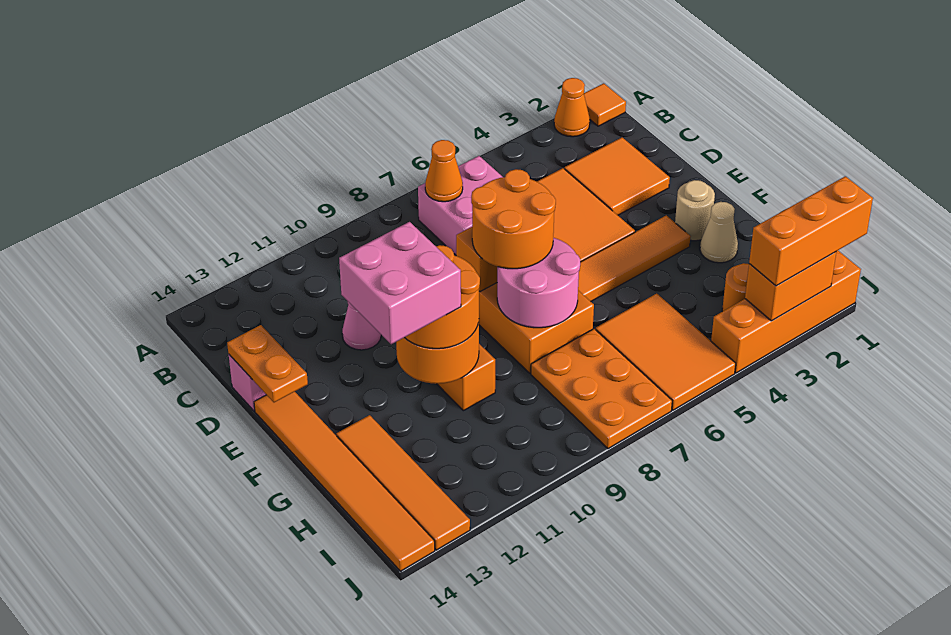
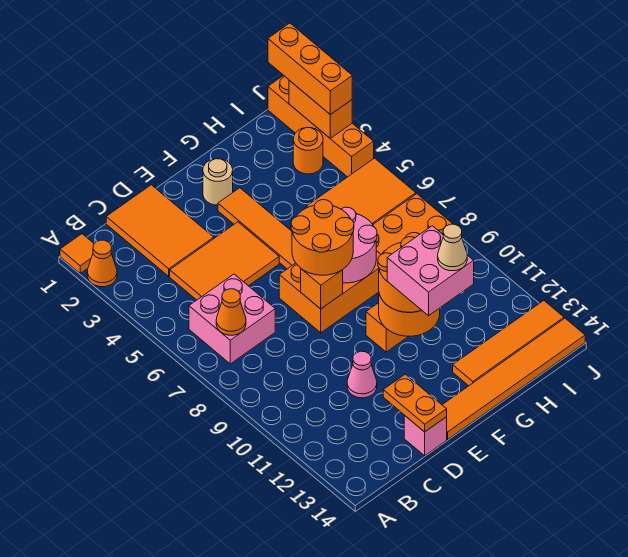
orange tile C2:D3 level 1 -> orange tile C1:D3 level 1
orange plate D14:E14 level 2 -> orange plate D13:D14 level 2
tan cone G2 level 1 -> tan cone G12 level 5

